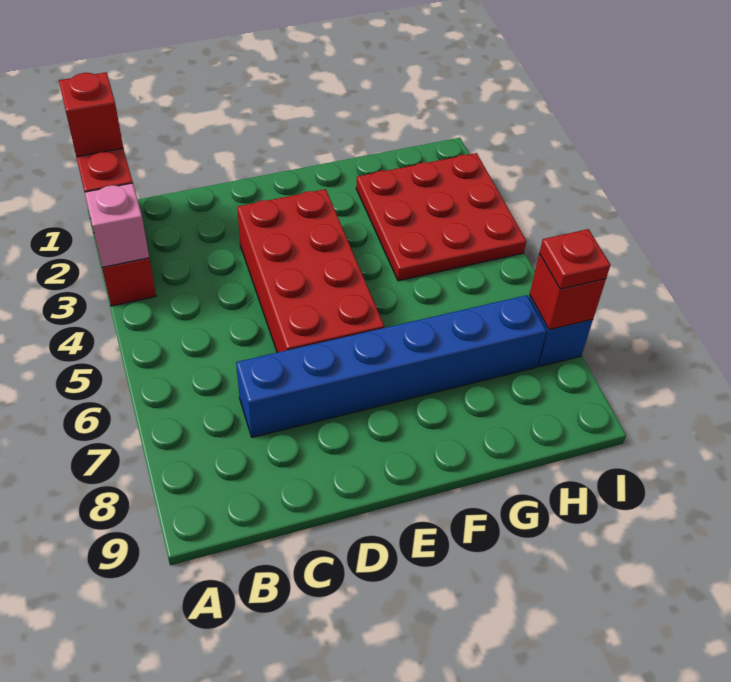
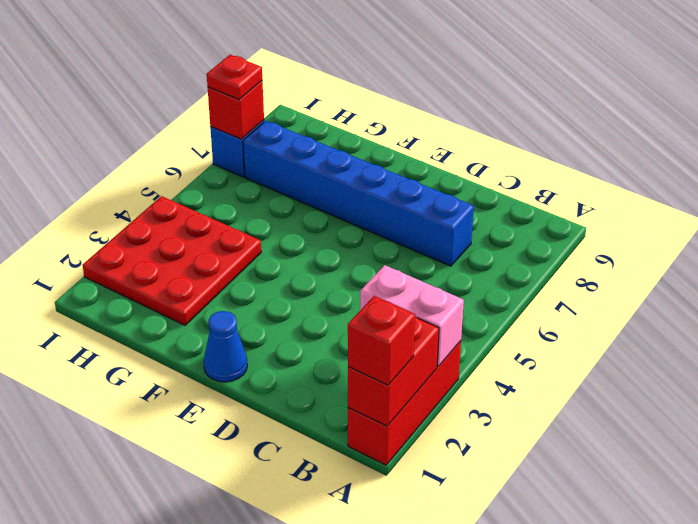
pink brick A3 level 2 -> pink brick A3:B3 level 2
red brick D3:E6 level 1 -> none
none -> blue cone E1 level 1

